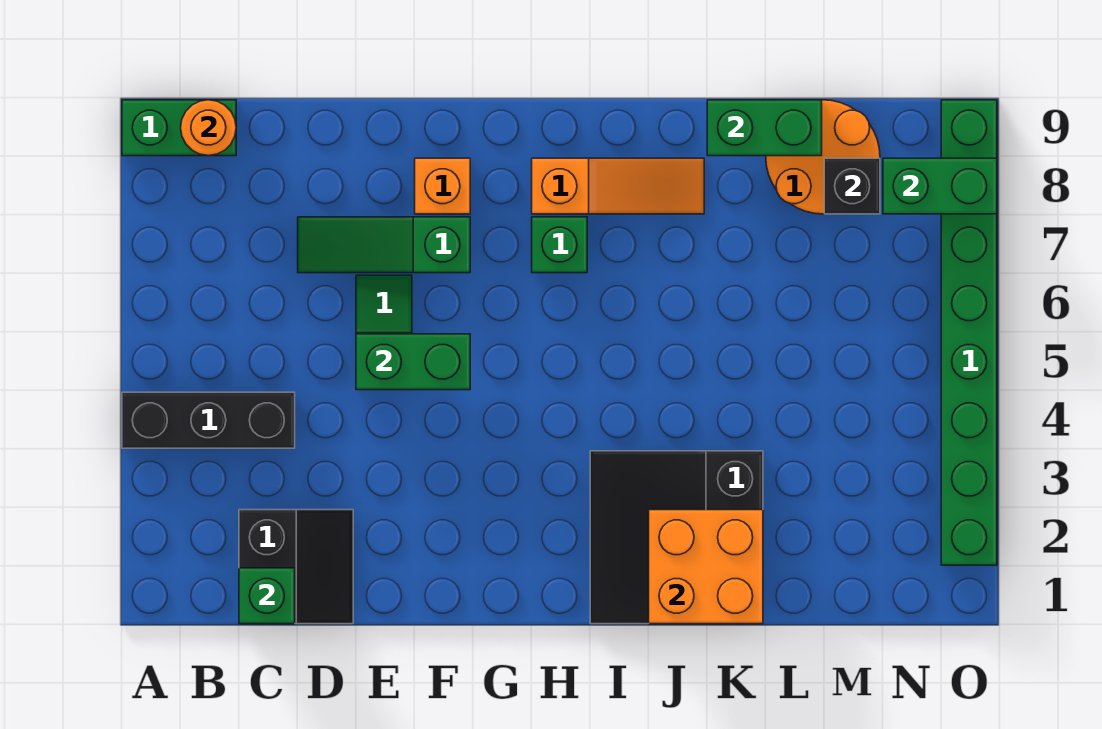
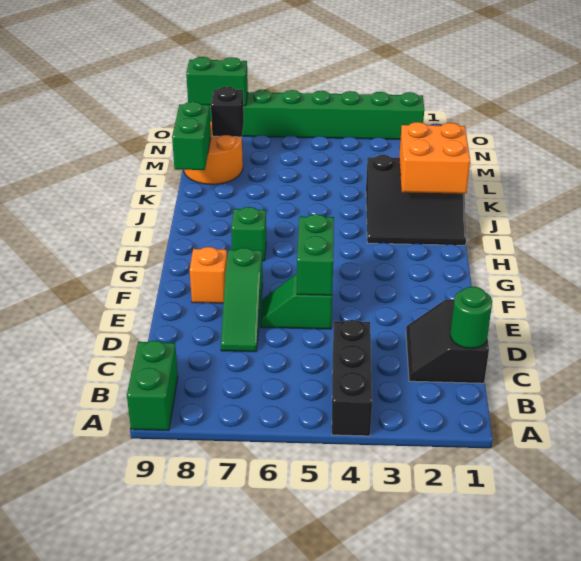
orange round brick B9 level 2 -> none
black slope C1:D2 level 1 top C -> black slope C1:D2 level 1 top 1
green brick C1 level 2 -> green round brick C1 level 2
orange slope H8:J8 level 1 top H -> none
green brick N8:O8 level 2 -> green brick O8:O9 level 2

